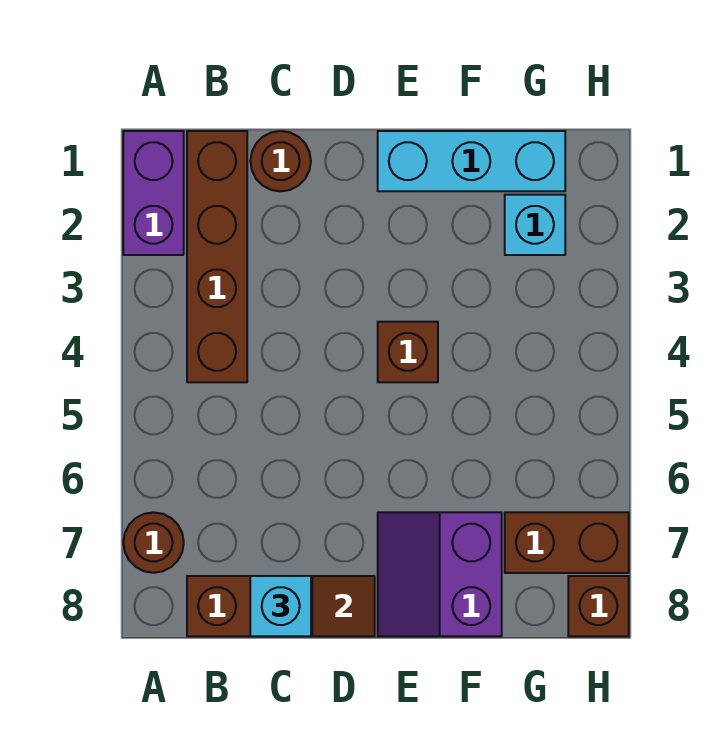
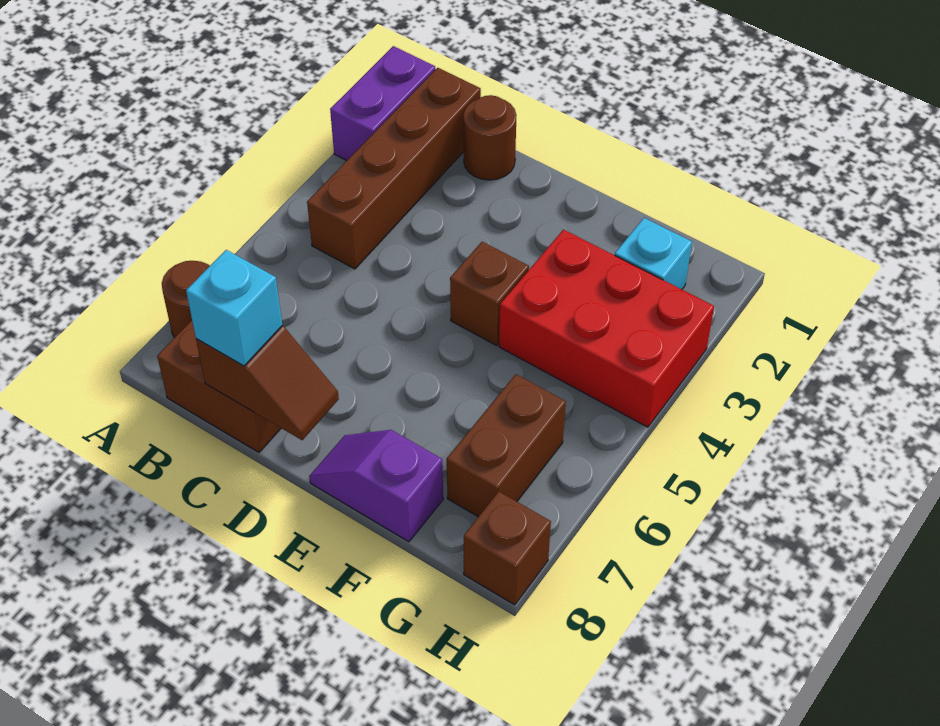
cyan brick E1:G1 level 1 -> none
purple slope E7:F8 level 1 top F -> purple slope E8:F8 level 1 top F
none -> red brick F3:H4 level 1
brown brick G7:H7 level 1 -> brown brick G6:G7 level 1

